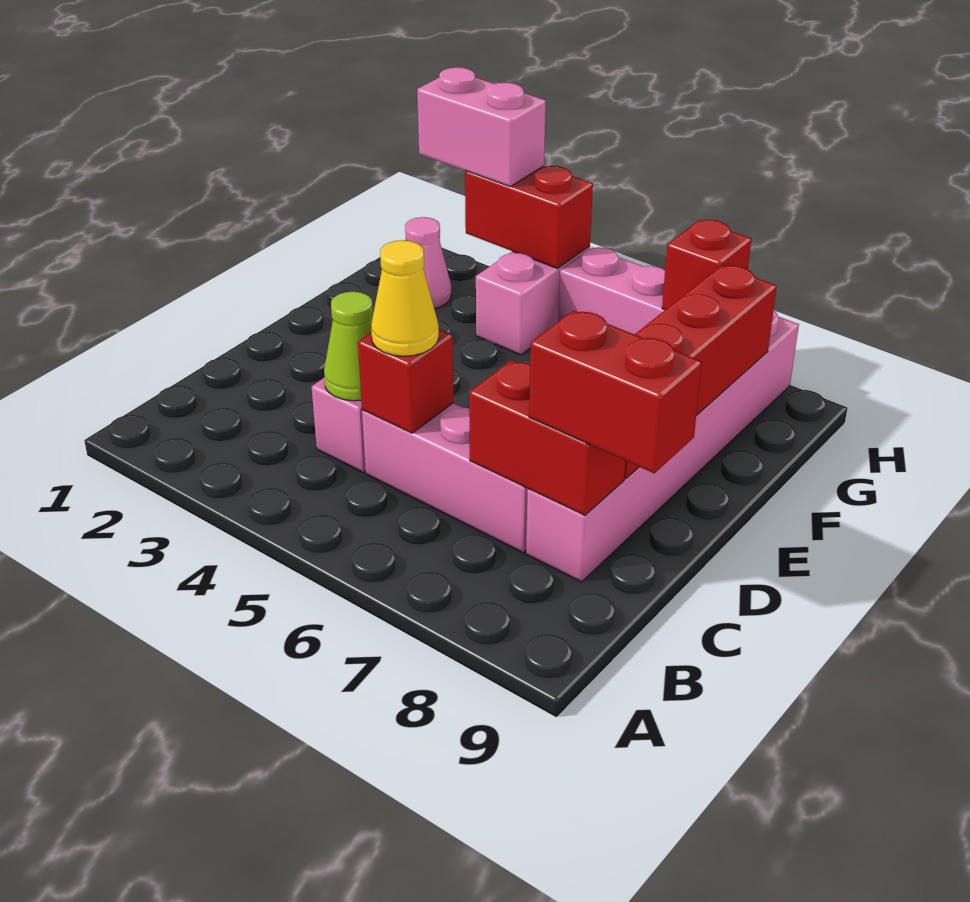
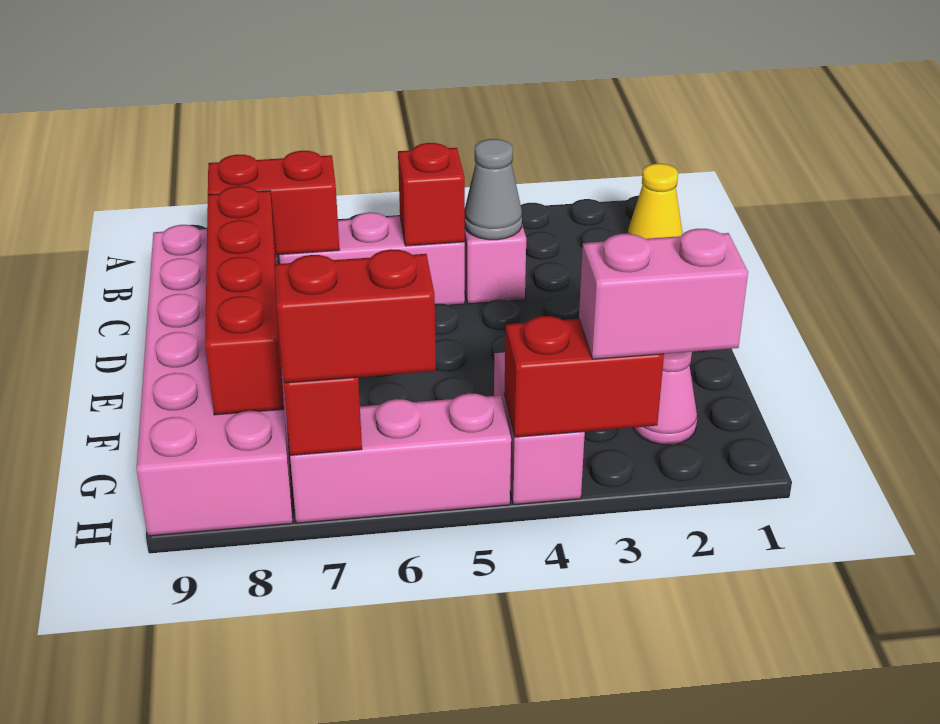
lime cone C4 level 2 -> grey cone C4 level 2
yellow cone C5 level 3 -> yellow cone B1 level 1
pink brick C8:H8 level 1 -> pink brick C8:H9 level 1
red brick C8:C9 level 3 -> red brick H6:H7 level 3

